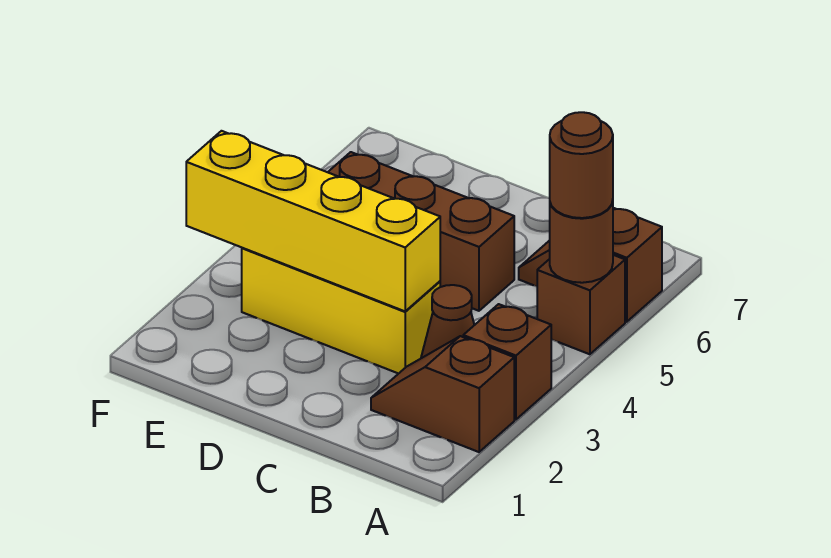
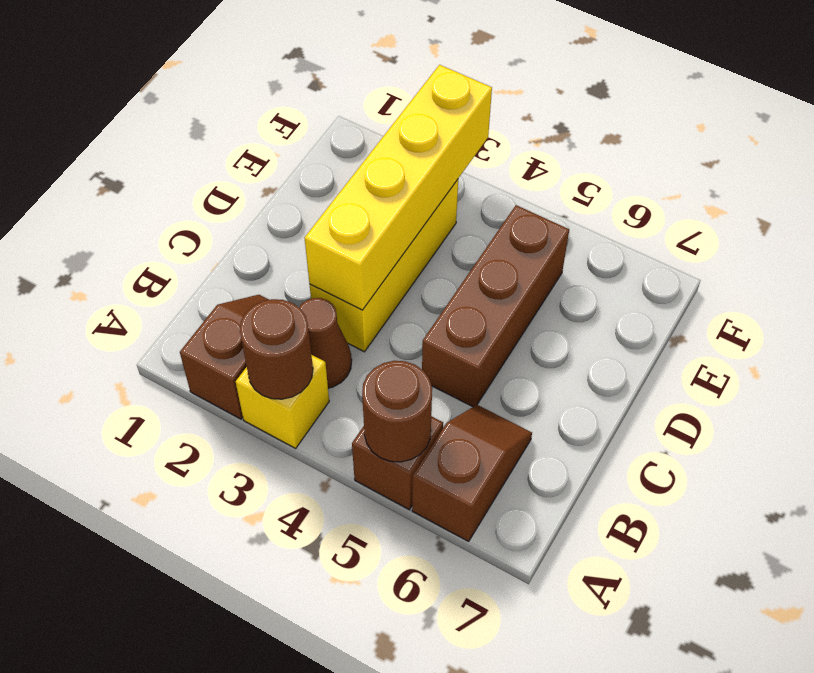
brown brick A3 level 1 -> yellow brick A3 level 1
brown round brick A5 level 3 -> brown round brick A3 level 2

